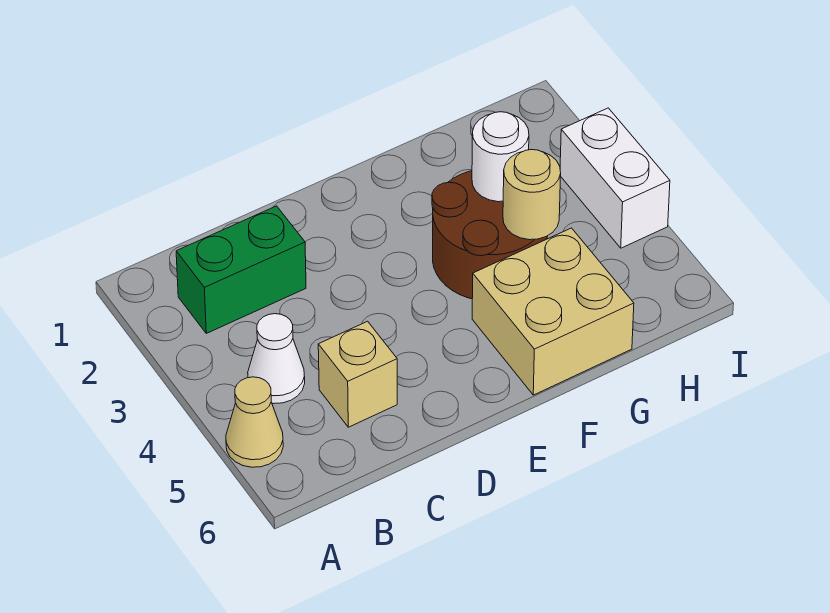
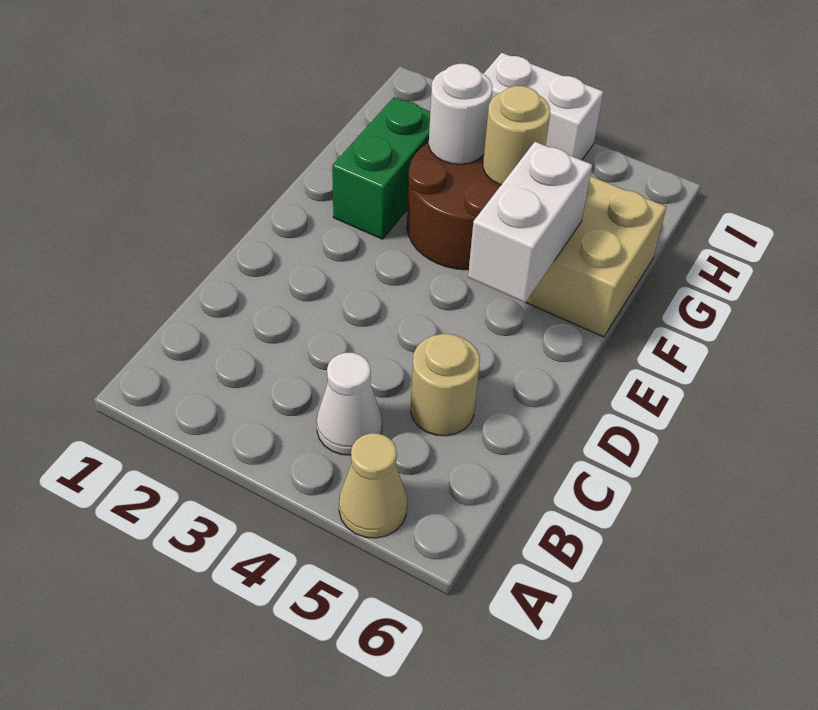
green brick B2:C2 level 1 -> green brick F2:G2 level 1
tan brick C5 level 1 -> tan round brick C5 level 1
none -> white brick E5:F5 level 2

